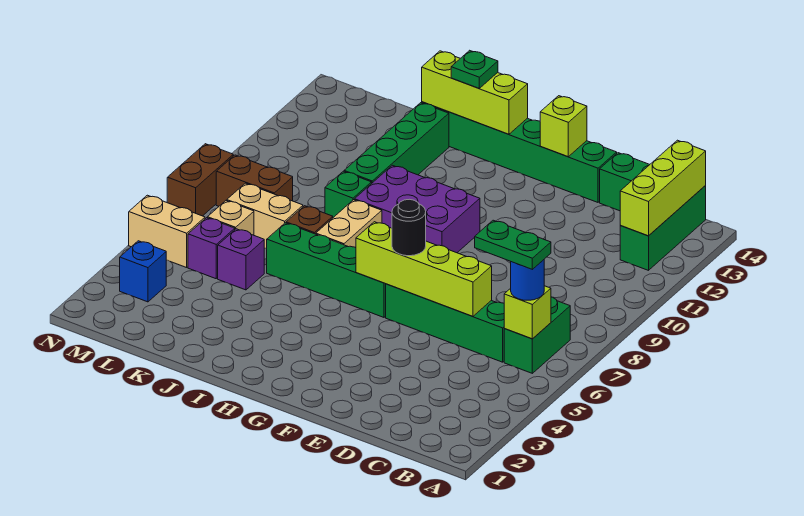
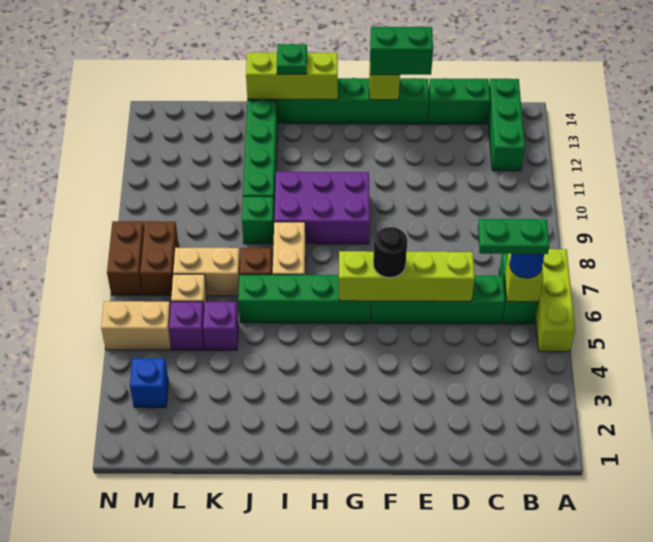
lime brick B12:B14 level 2 -> lime brick A5:A7 level 1
none -> green brick E14:F14 level 3
brown brick L8:M8 level 1 -> brown brick M7:M8 level 1

